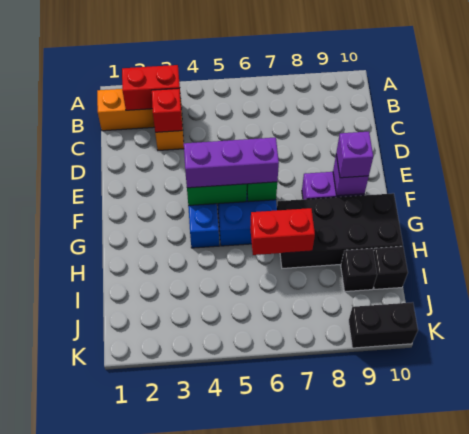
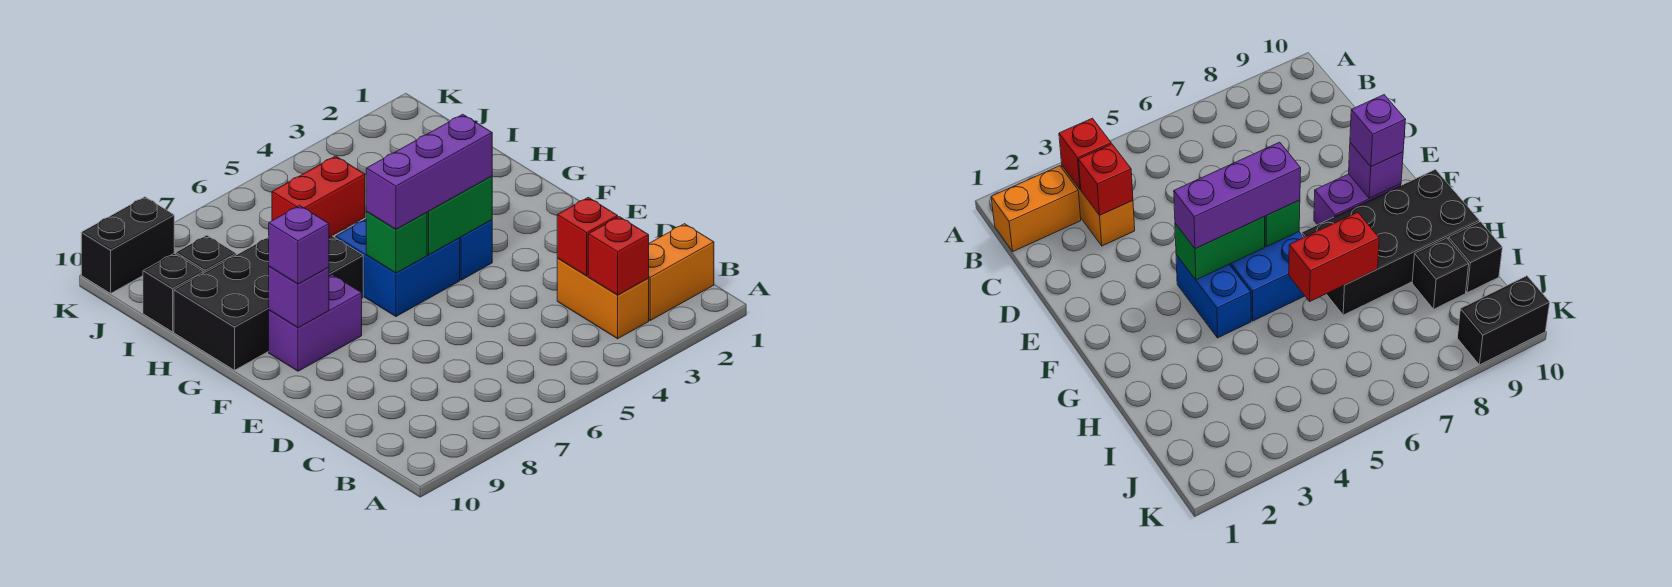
red brick B2:B3 level 2 -> red brick B3 level 2

